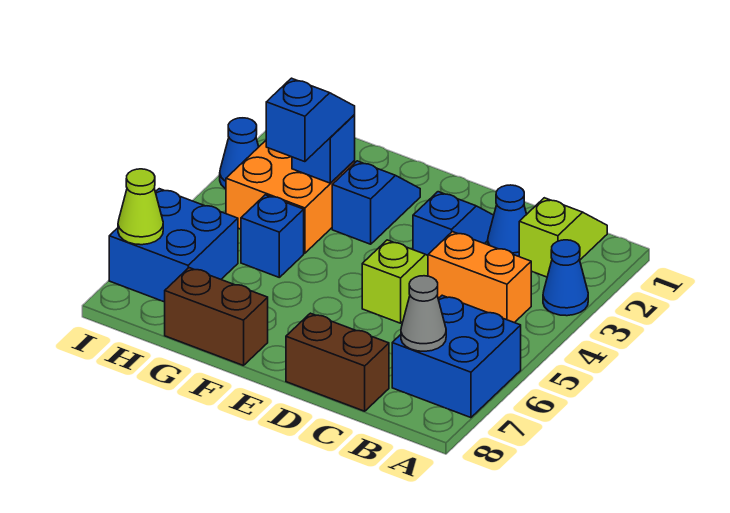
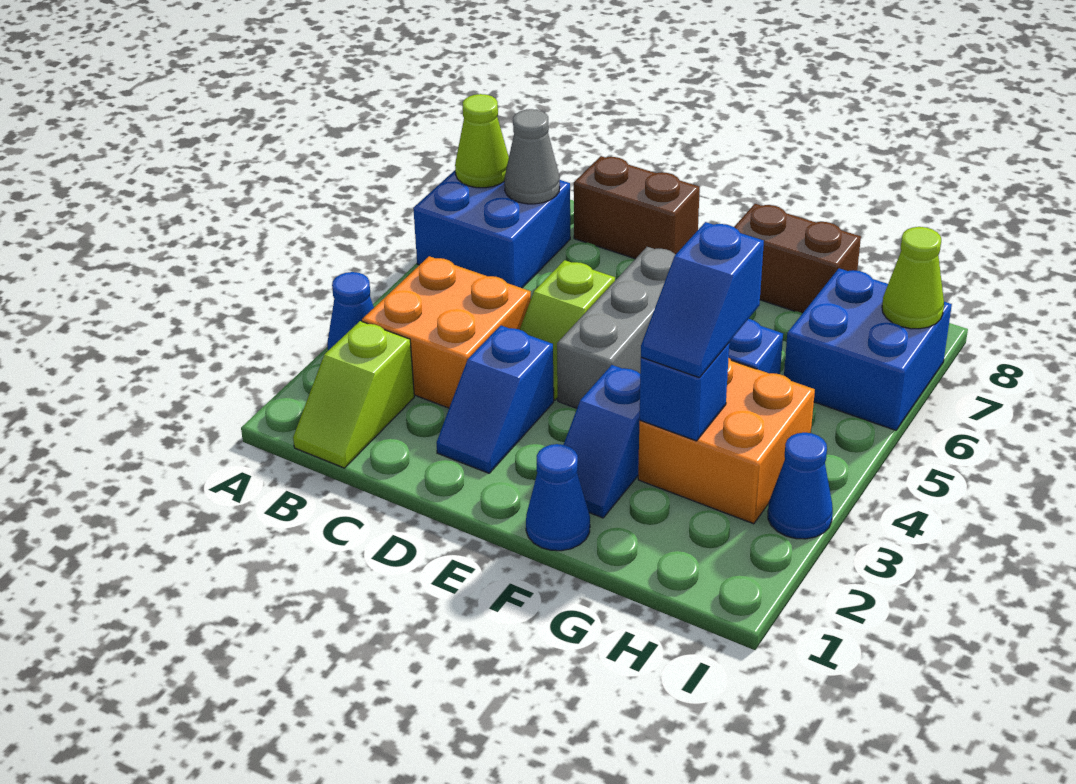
none -> lime cone A7 level 2
orange brick B4:C4 level 1 -> orange brick B3:C4 level 1
blue cone C2 level 1 -> blue cone F1 level 1
none -> grey brick E4:E6 level 1

